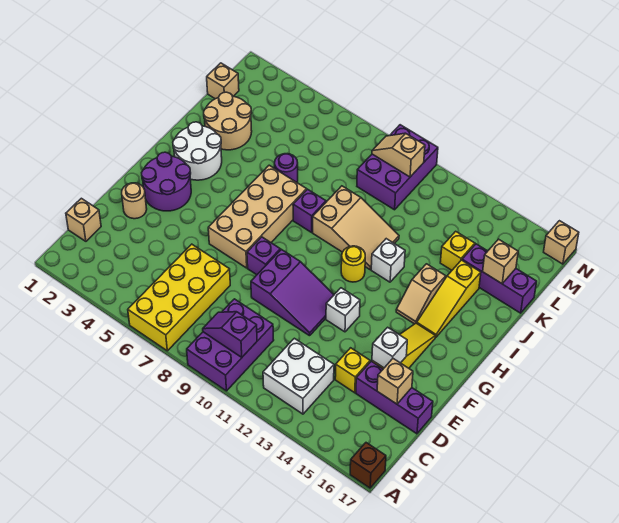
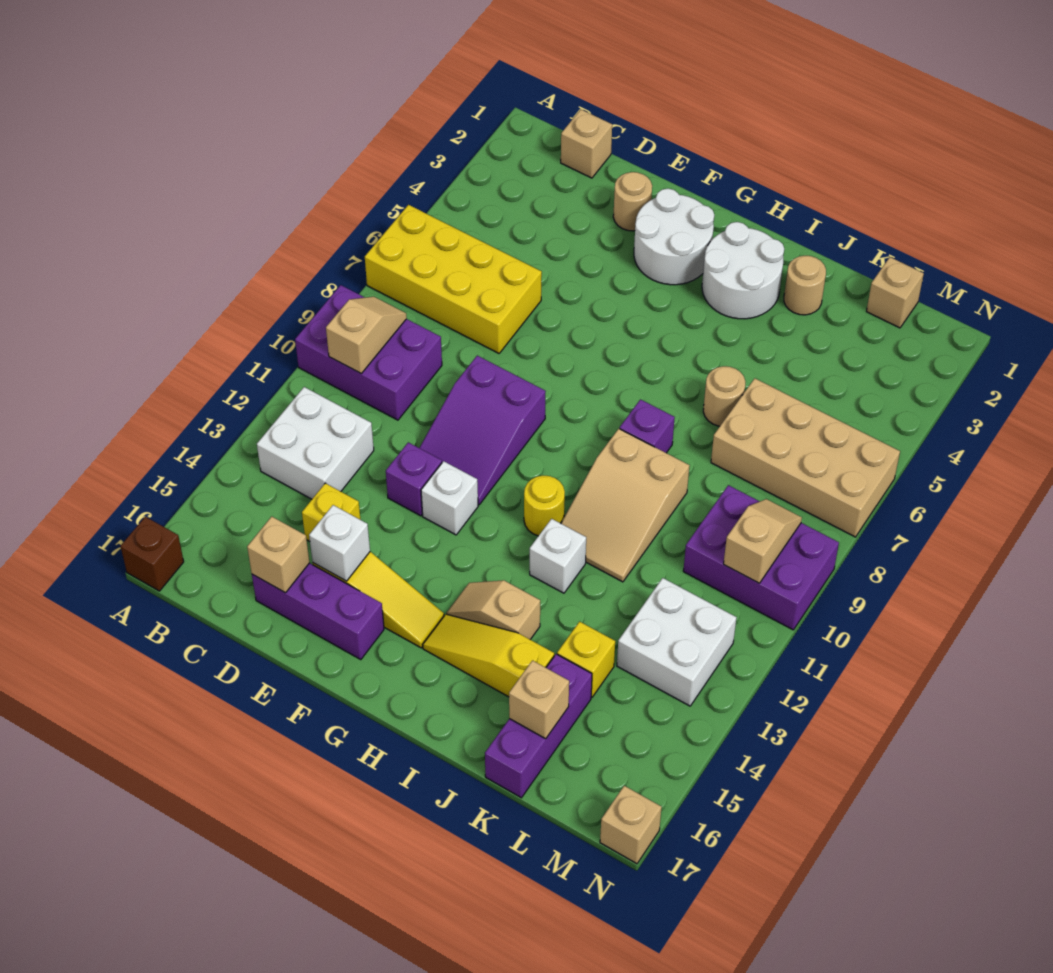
purple slope B9:B10 level 2 top 10 -> tan slope B9:B10 level 2 top 10
purple brick D15:D17 level 1 -> purple brick D16:F16 level 1
purple round brick F2:G3 level 1 -> white round brick F2:G3 level 1
tan brick F6:I7 level 1 -> tan brick K6:N7 level 1
purple brick F8 level 1 -> purple brick E12 level 1
tan round brick J2:K3 level 1 -> tan round brick J2 level 1
purple round brick J6 level 1 -> tan round brick J6 level 1
none -> white brick L12:M13 level 1

